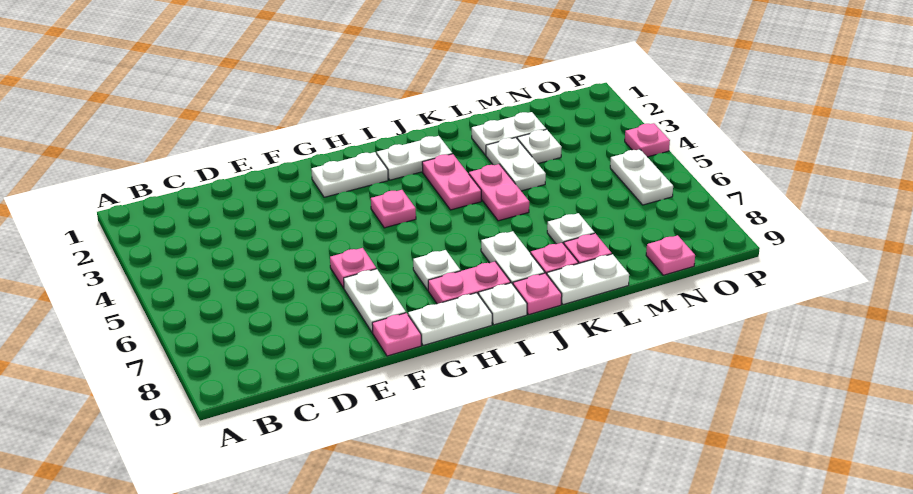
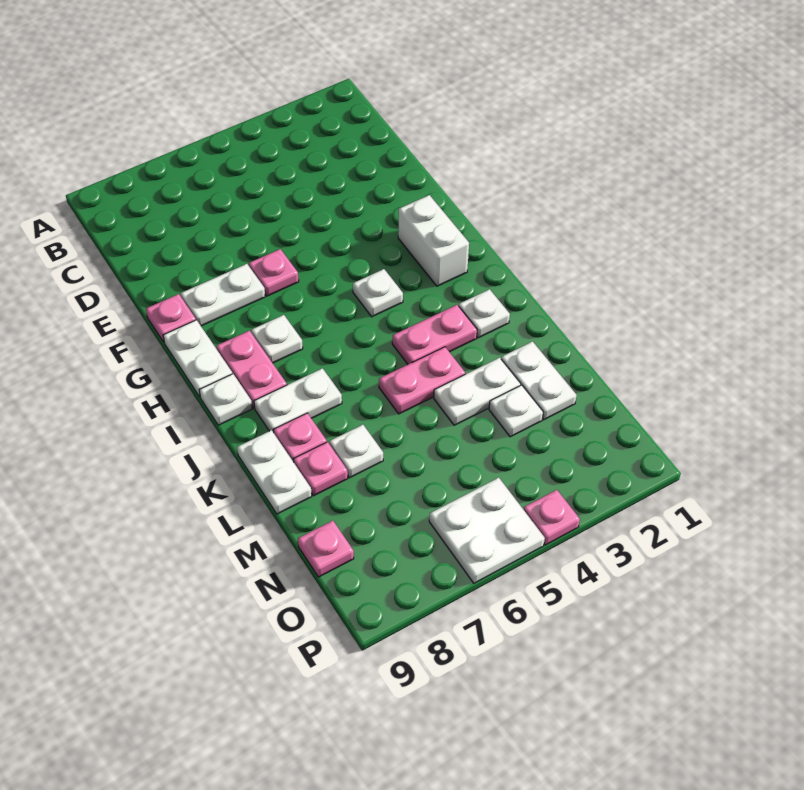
white plate G2:H2 level 1 -> white brick G2:H2 level 1
pink plate H4 level 1 -> white plate H4 level 1
white plate I2:J2 level 1 -> white plate J2 level 1
pink plate J9 level 1 -> none
white plate O5:O6 level 1 -> white plate O5:P6 level 1

